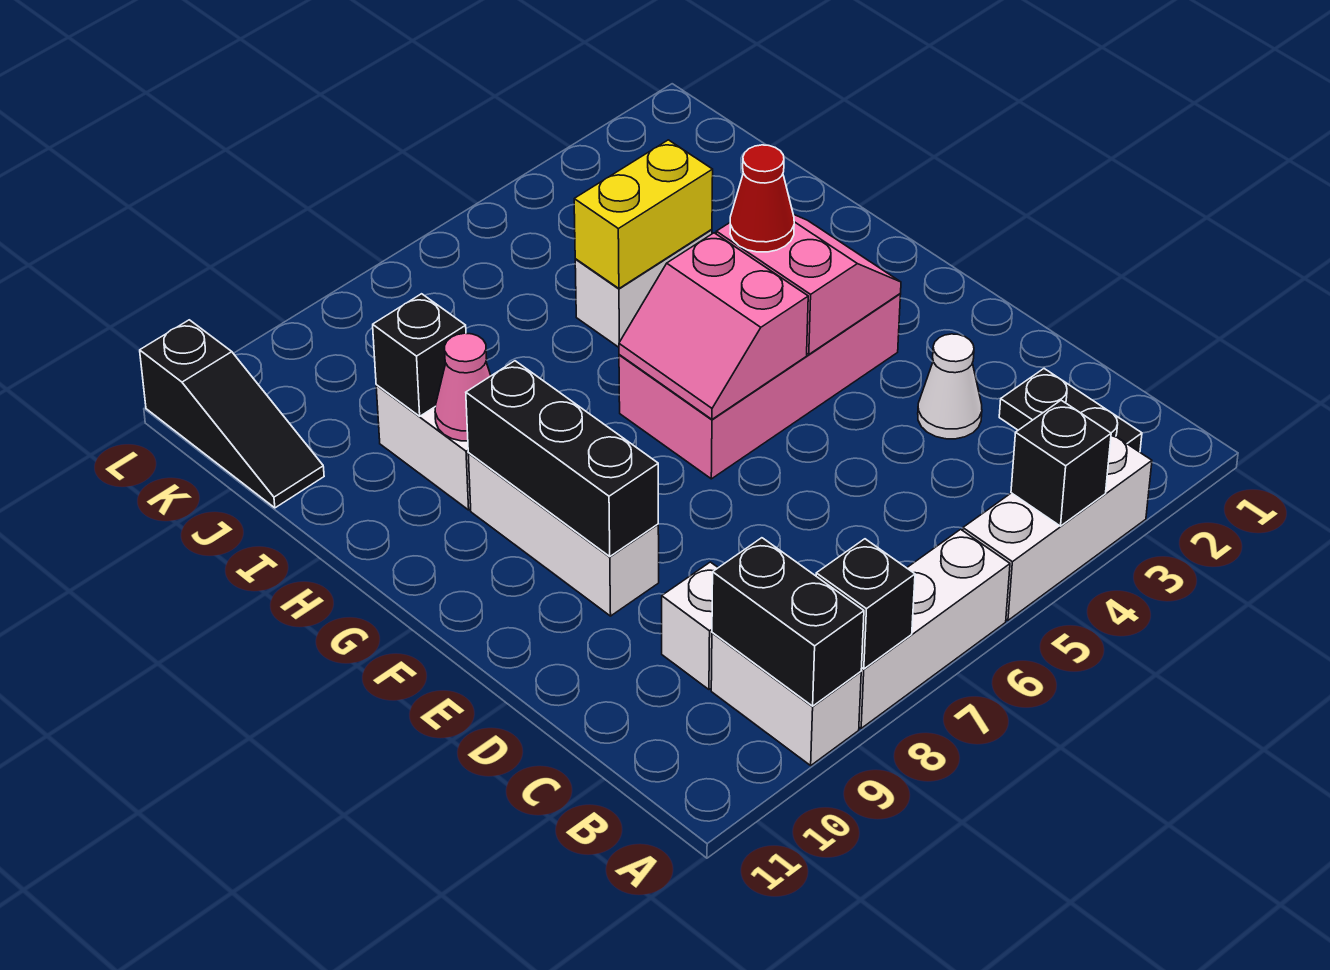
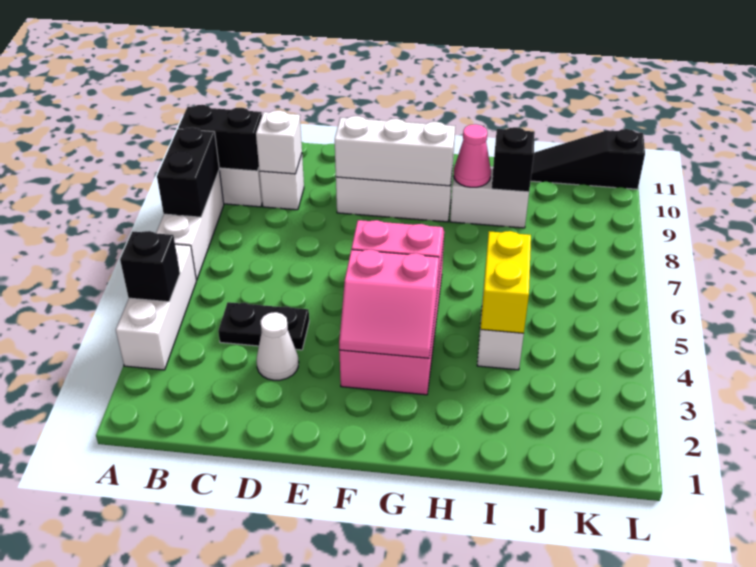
black brick A8 level 2 -> black brick A7:A8 level 2
black plate B2:C2 level 1 -> black plate C4:D4 level 1
none -> white brick C9 level 2
black brick E9:G9 level 2 -> white brick E9:G9 level 2
red cone G4 level 3 -> none

